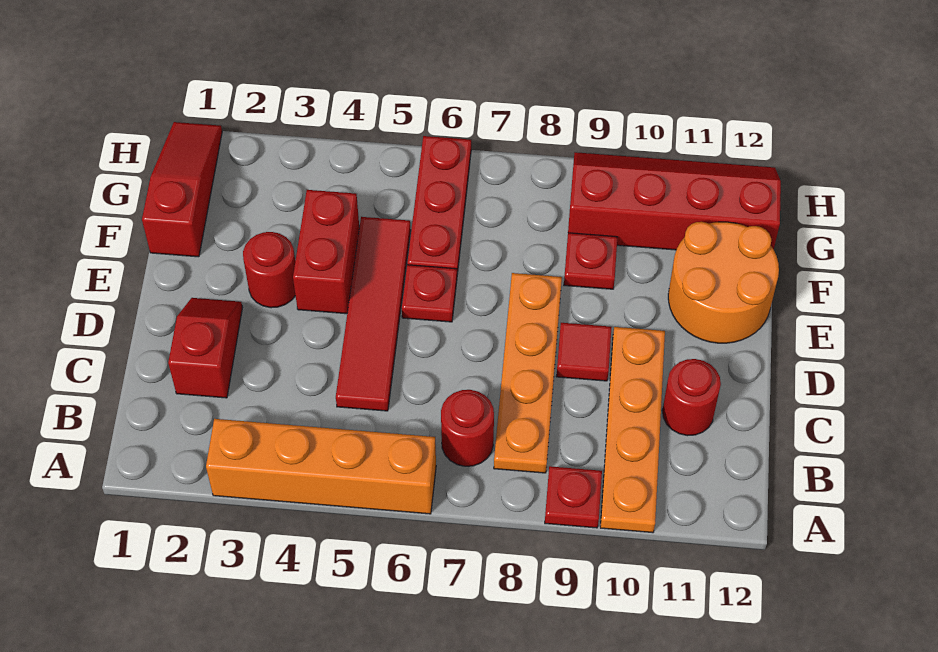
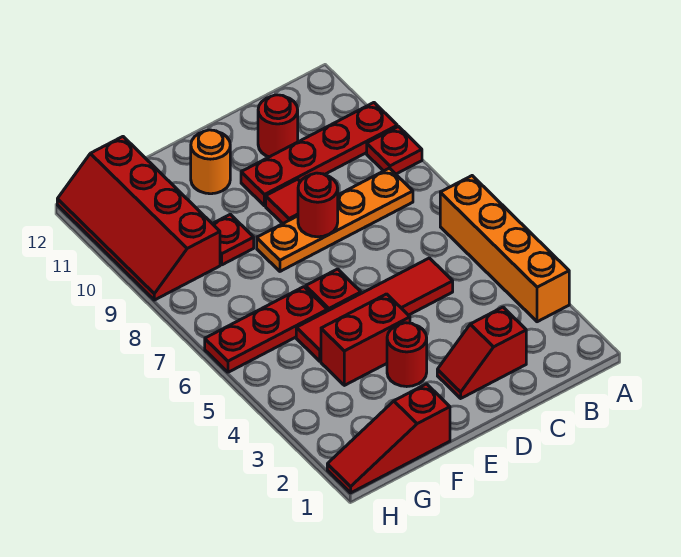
orange plate A10:D10 level 1 -> red plate A10:D10 level 1
red round brick B7 level 1 -> red round brick D8 level 2
orange round brick E11:F12 level 1 -> orange round brick E11 level 1

